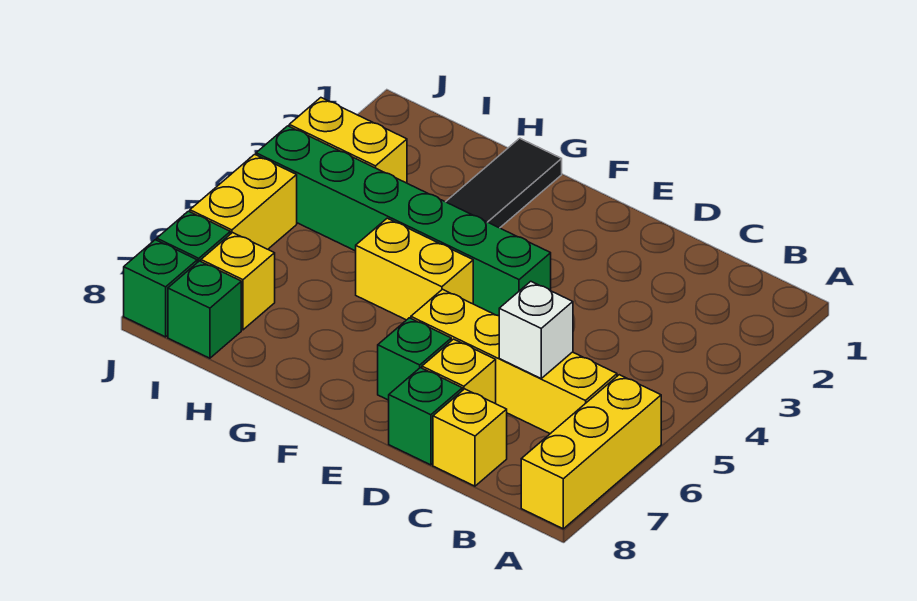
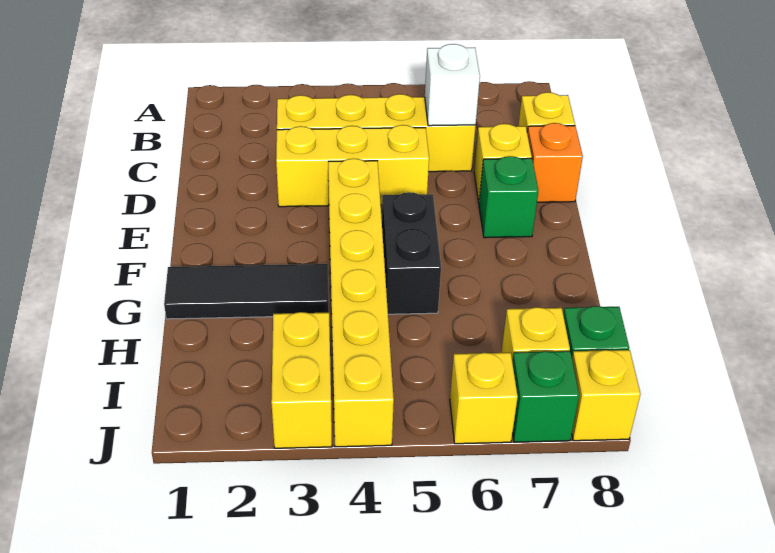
yellow brick A6:A8 level 1 -> yellow brick D3:D5 level 1
yellow brick B6:E6 level 1 -> yellow brick C3:C6 level 1
green brick D8 level 1 -> orange brick D8 level 1
green brick E4:J4 level 1 -> yellow brick E4:J4 level 1
yellow brick F5:G5 level 1 -> black brick F5:G5 level 1
yellow brick J5:J6 level 1 -> yellow brick J6 level 1
green brick J8 level 1 -> yellow brick J8 level 1

